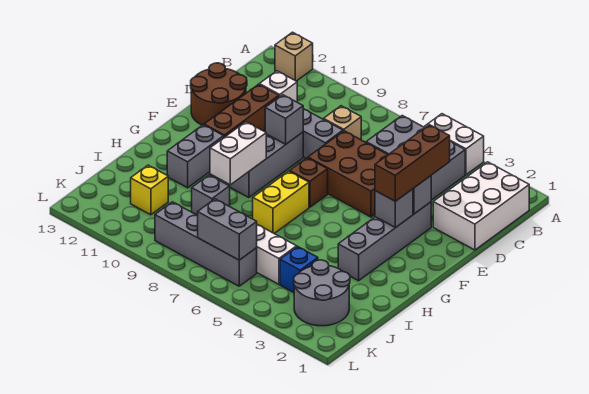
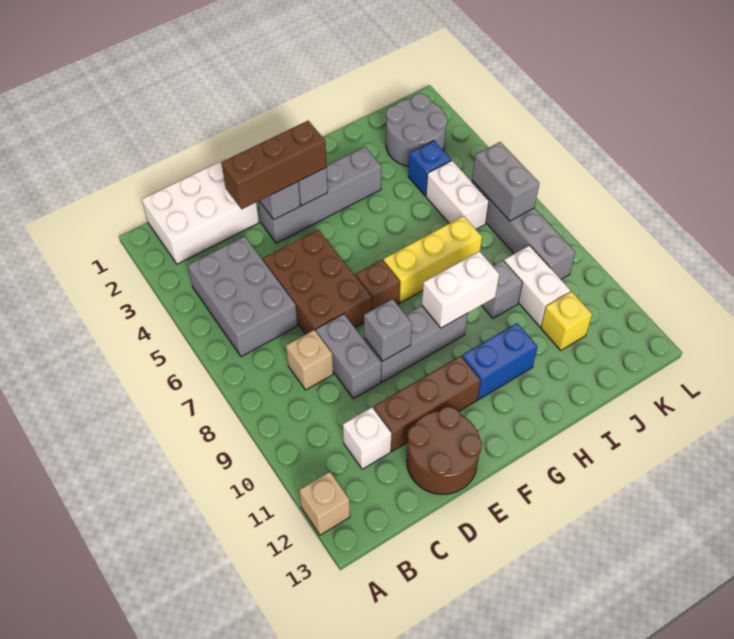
white brick A4:A5 level 1 -> white brick J9:J10 level 1
yellow brick G7:H7 level 1 -> yellow brick G7:I7 level 1
grey brick G11:H11 level 1 -> blue brick G11:H11 level 1

